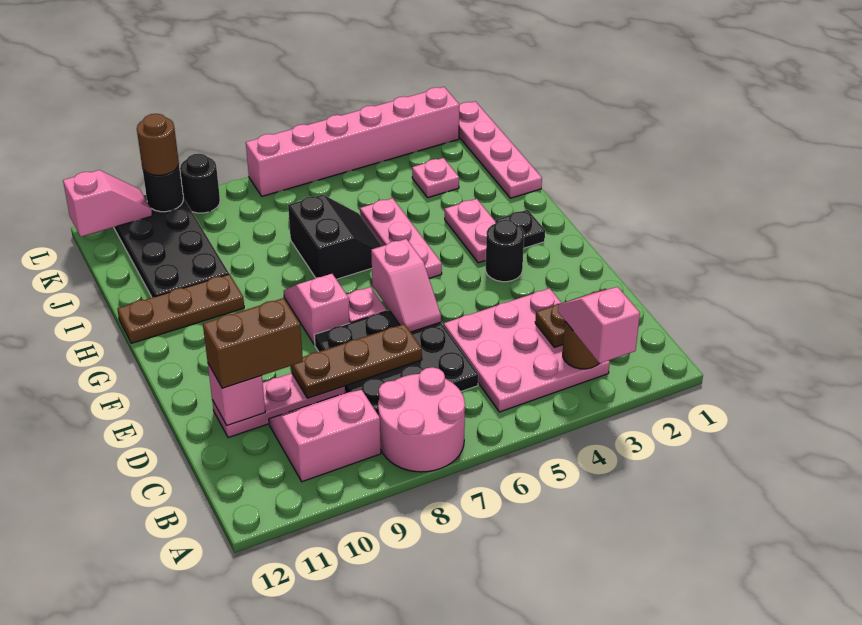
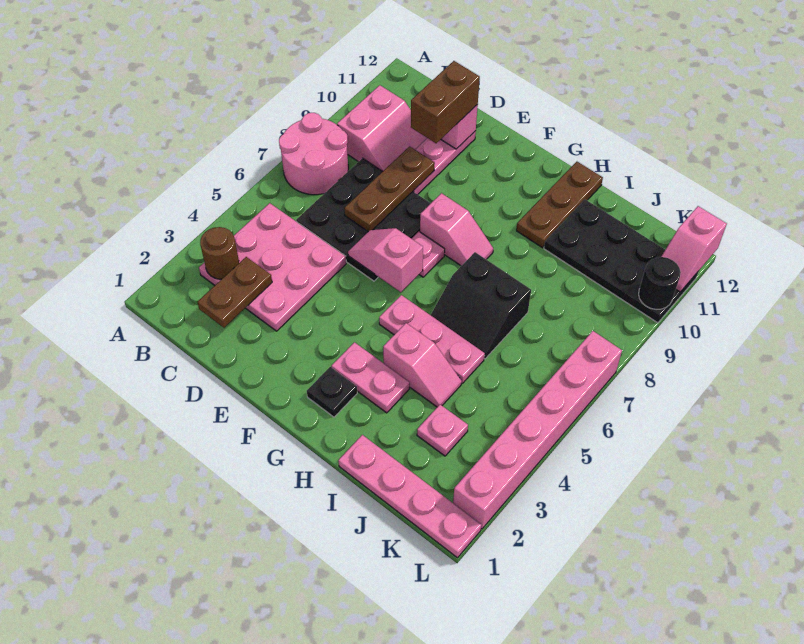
pink slope A3:B3 level 3 top A -> pink slope H4:I4 level 1 top H
black round brick F3 level 1 -> none
black round brick L9 level 1 -> none
brown round brick L10 level 3 -> none

